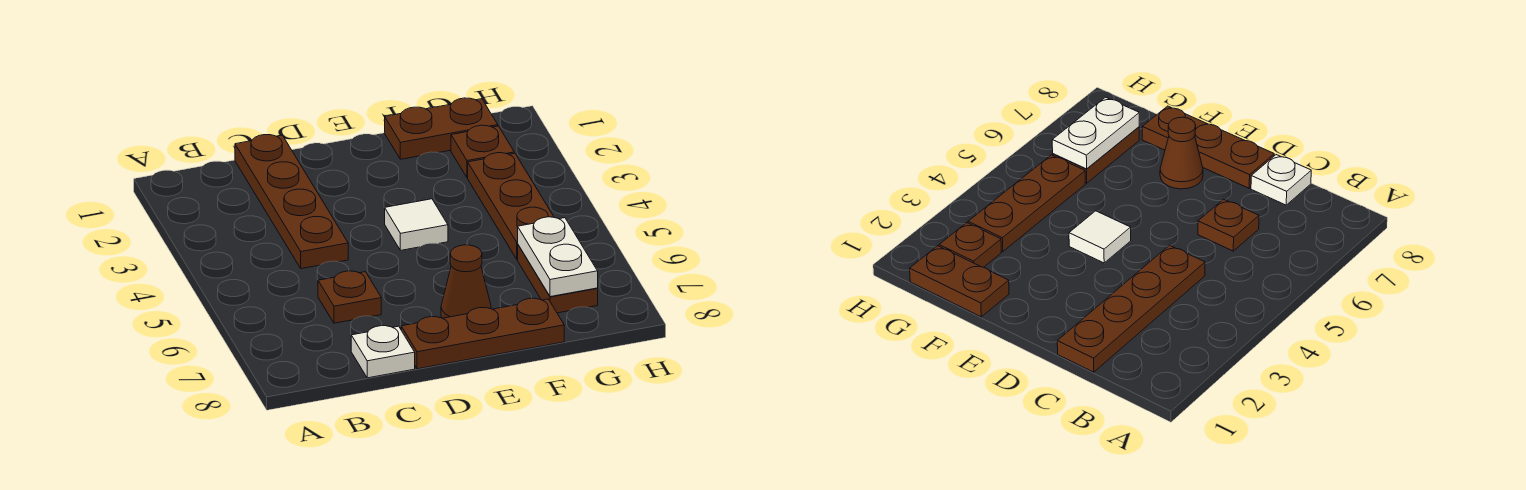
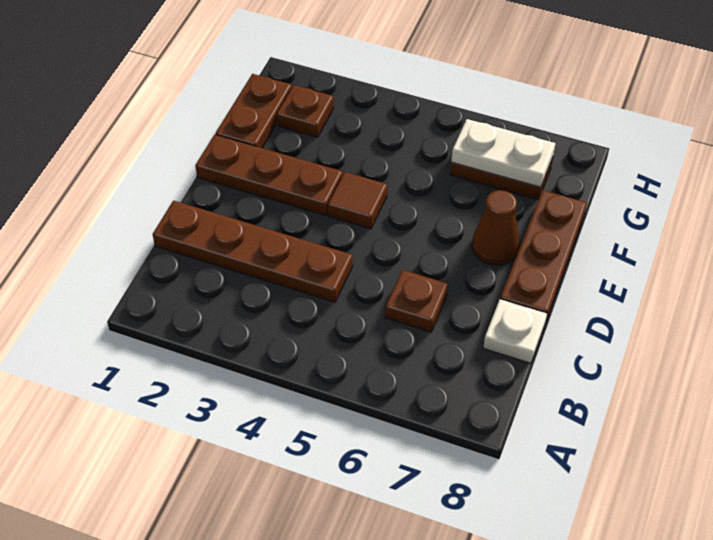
white tile E4 level 1 -> brown tile E4 level 1
brown plate G3:G5 level 1 -> brown plate E1:E3 level 1

